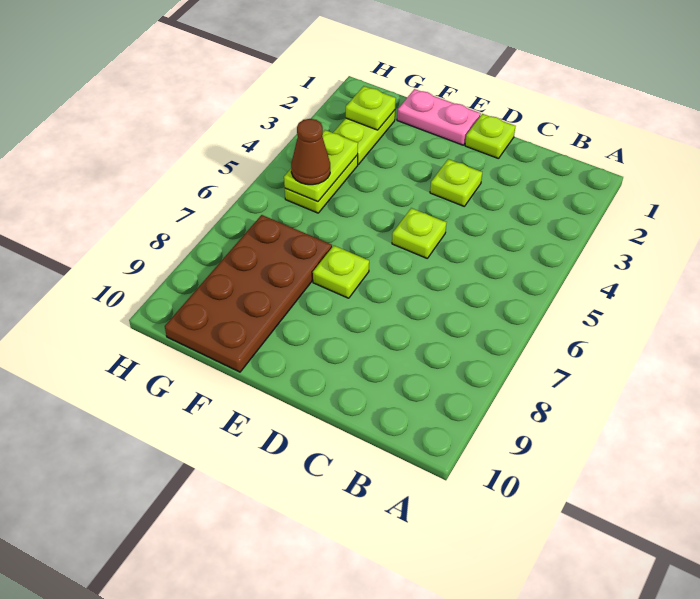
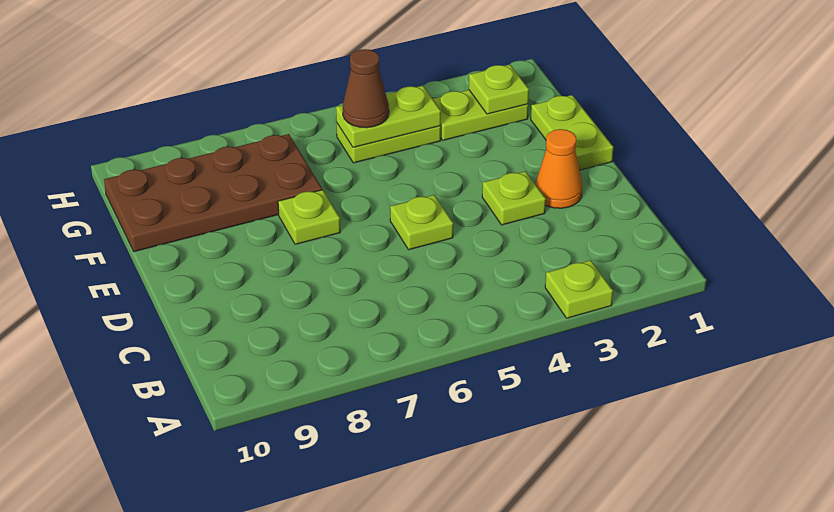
lime plate D1 level 1 -> lime plate A3 level 1
none -> orange cone D2 level 1
pink plate E1:F1 level 1 -> lime plate E1:F1 level 1

